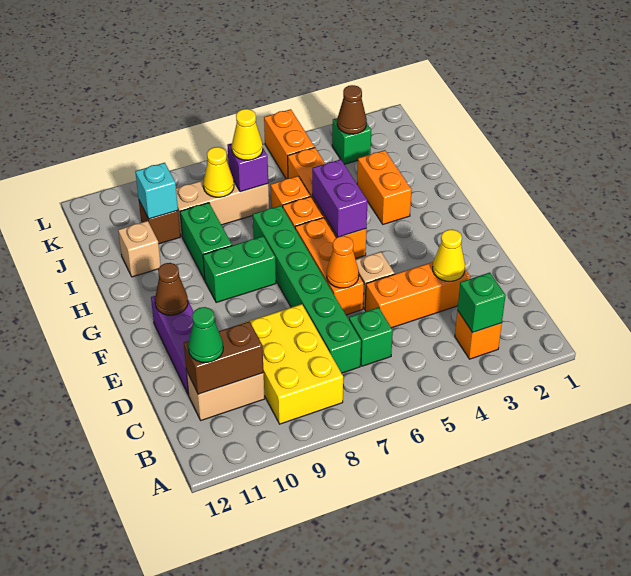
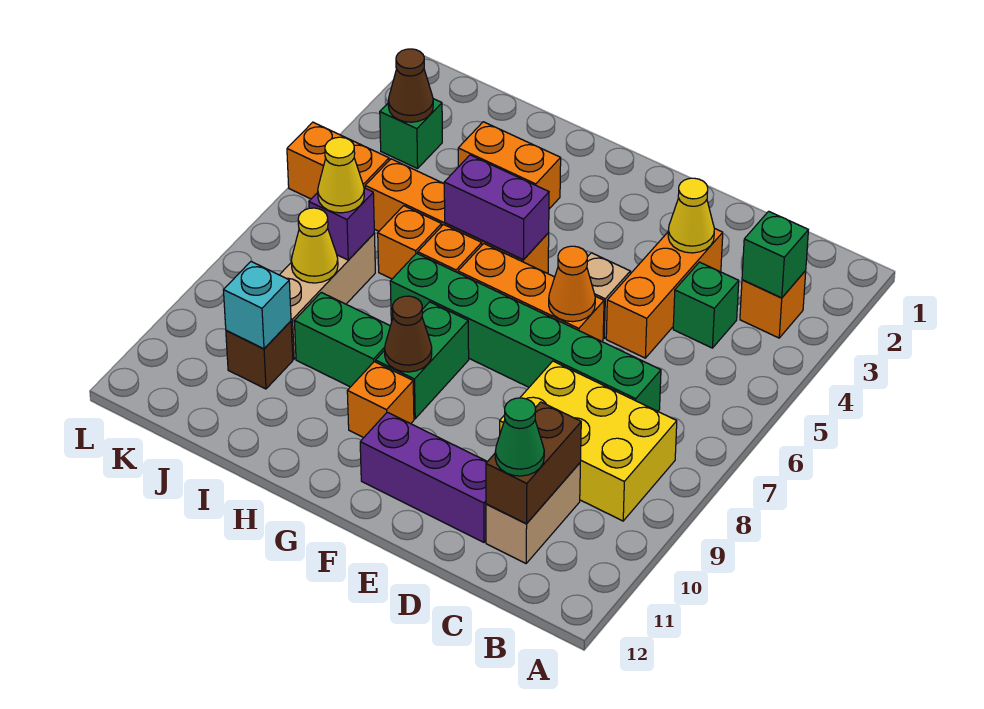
green brick C6 level 1 -> green brick C4 level 1
brown cone F11 level 2 -> brown cone G9 level 2
none -> orange brick G10 level 1
tan brick I11 level 1 -> none

